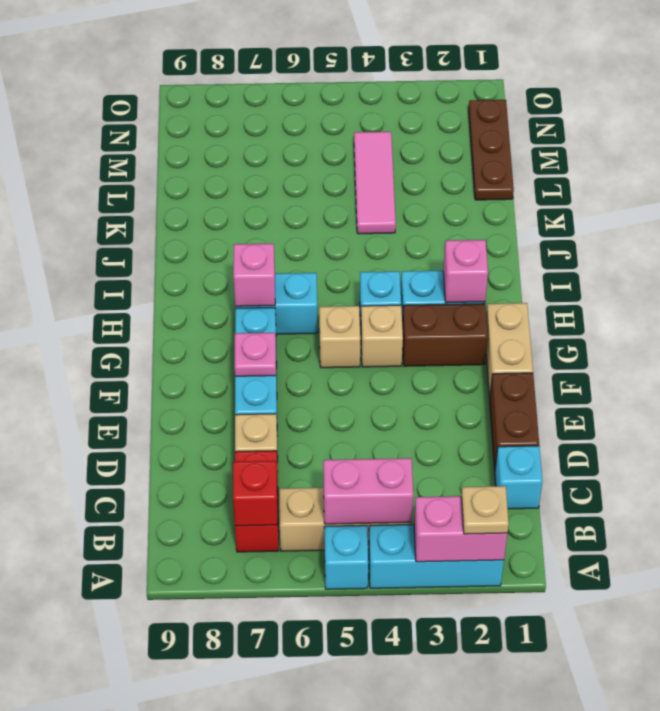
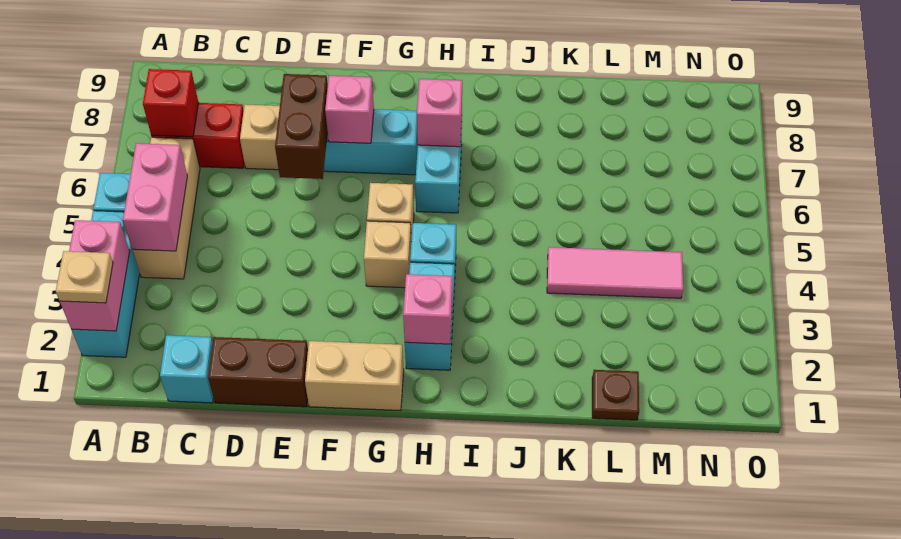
pink plate F7 level 2 -> pink brick F7 level 2
brown brick G2:G3 level 1 -> brown brick E6:E7 level 2
brown plate L1:N1 level 1 -> brown plate L1 level 1

